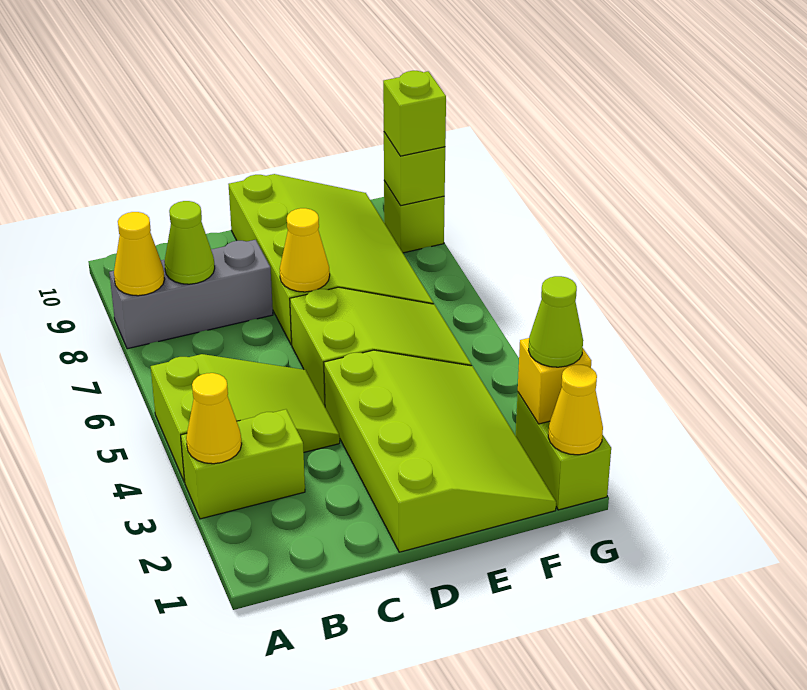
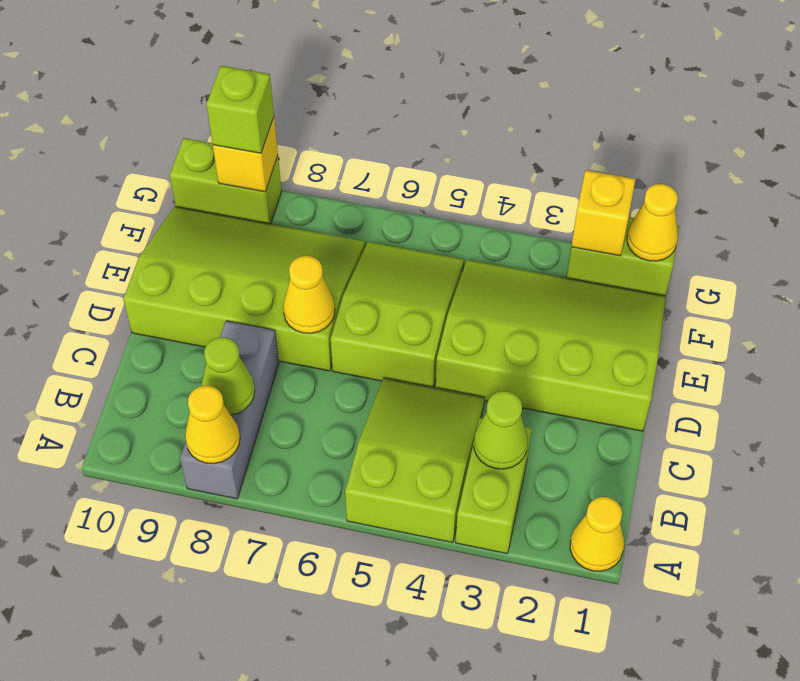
yellow cone A3 level 2 -> yellow cone A1 level 1
lime cone G2 level 3 -> lime cone B3 level 2
lime brick G9 level 1 -> lime brick G9:G10 level 1
lime brick G9 level 2 -> yellow brick G9 level 2

